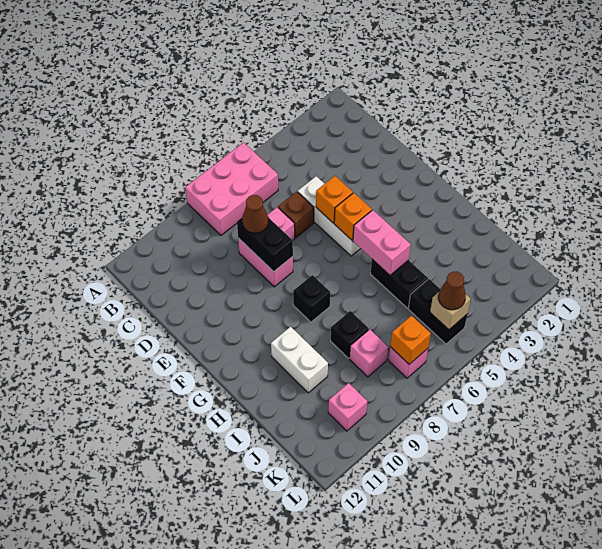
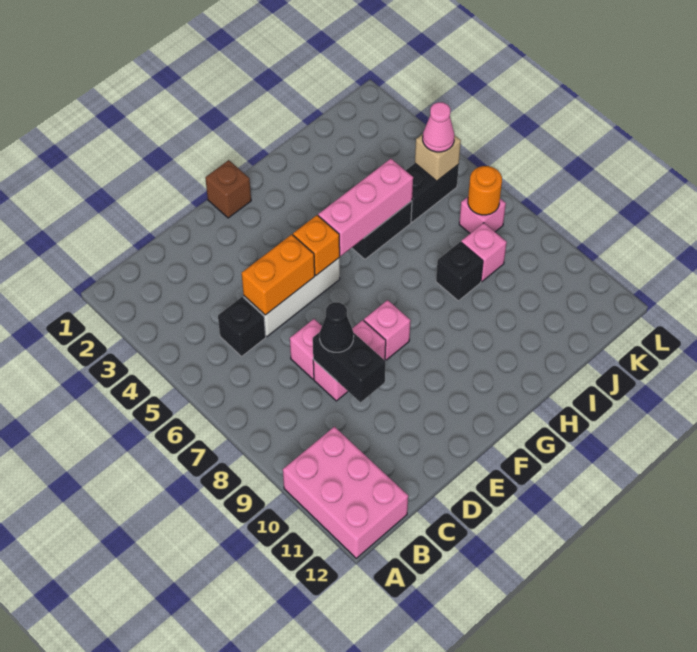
pink brick A6:B8 level 1 -> pink brick A10:B12 level 1
brown brick D6 level 1 -> brown brick F1 level 1
black brick D8:E8 level 2 -> black brick D8:D9 level 2
brown cone D8 level 3 -> black cone D8 level 3
orange brick E5 level 2 -> orange brick D5:E5 level 2
pink brick G5:H5 level 2 -> pink brick G5:I5 level 2
black brick G8 level 1 -> black brick C5 level 1
white brick H10:I10 level 1 -> none
brown cone K5 level 3 -> pink cone K5 level 3
orange brick K7 level 2 -> orange round brick K7 level 2
pink brick K10 level 1 -> pink brick F8 level 1

